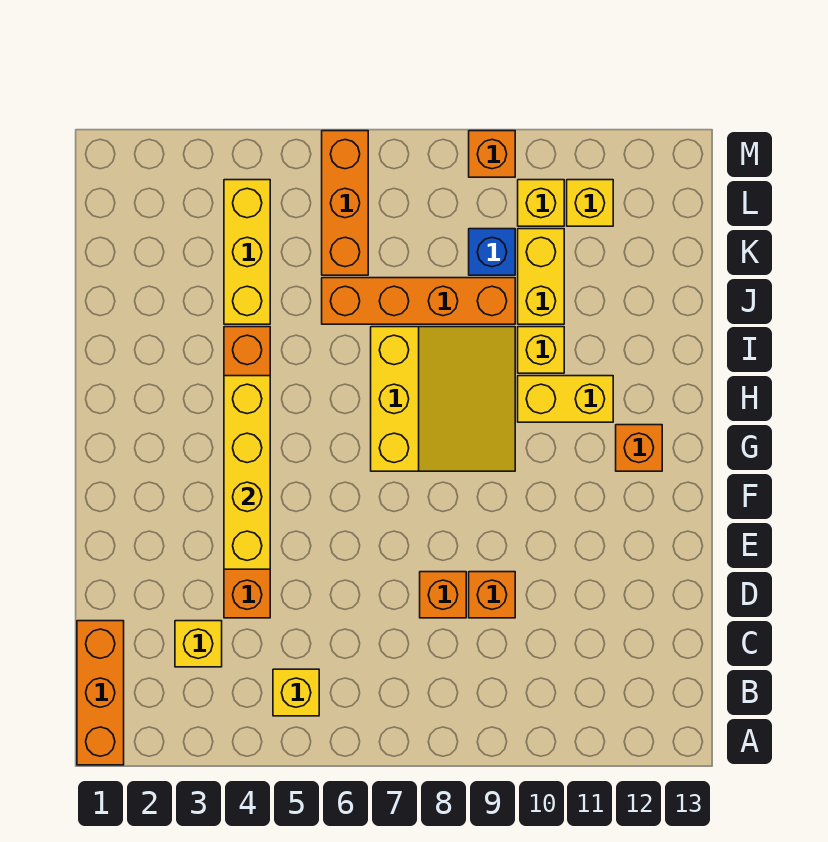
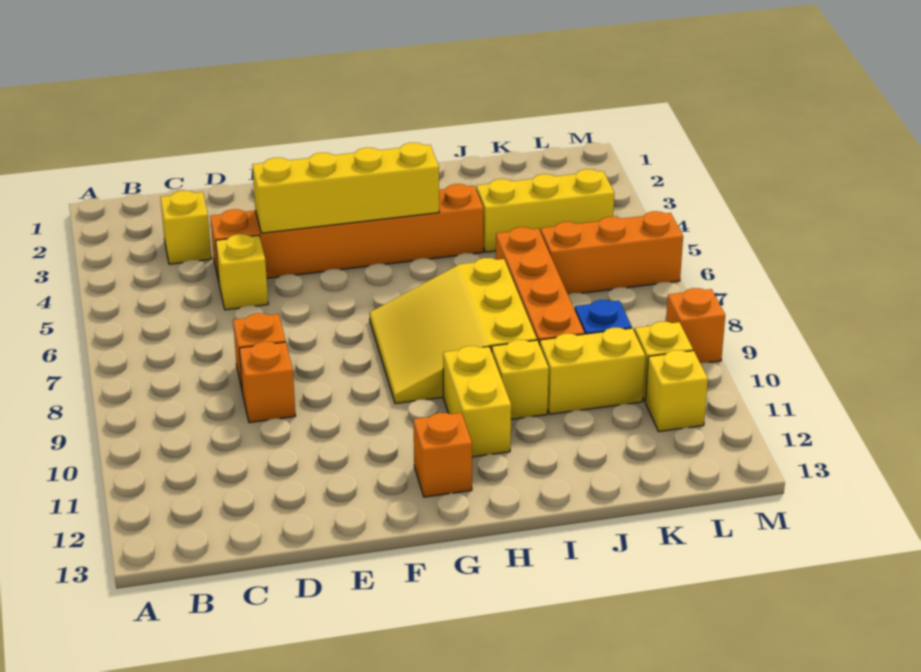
orange brick A1:C1 level 1 -> none
yellow brick B5 level 1 -> yellow brick D5 level 1
yellow slope G7:I9 level 1 top 7 -> yellow slope G7:I9 level 1 top I

